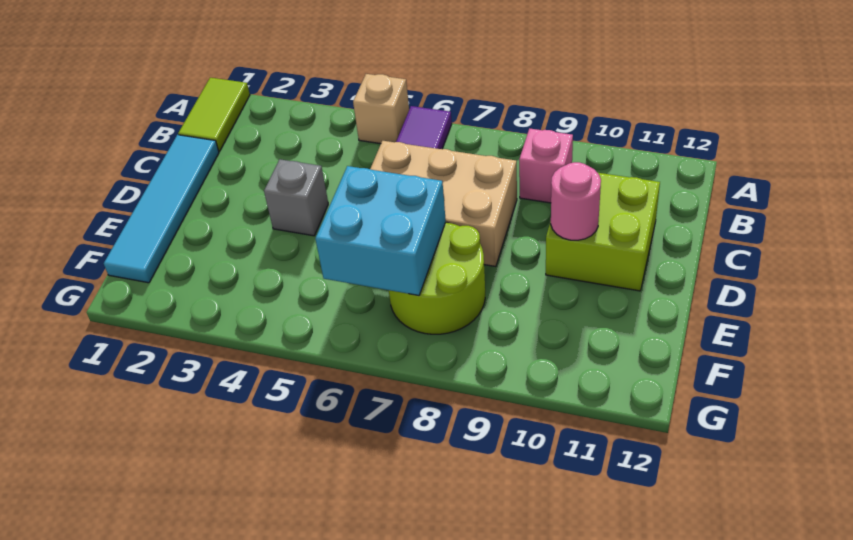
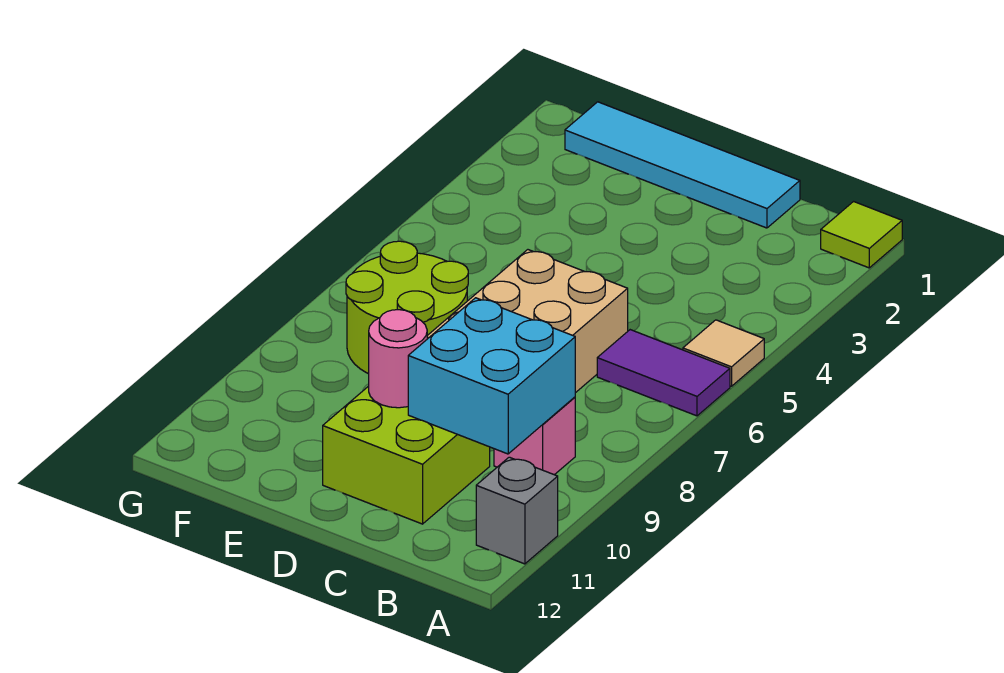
lime tile A1:B1 level 1 -> lime tile A1 level 1
tan brick A5 level 1 -> tan tile A5 level 1
grey brick D4 level 1 -> grey brick A11 level 1
cyan brick E6:F7 level 2 -> cyan brick B9:C10 level 2

